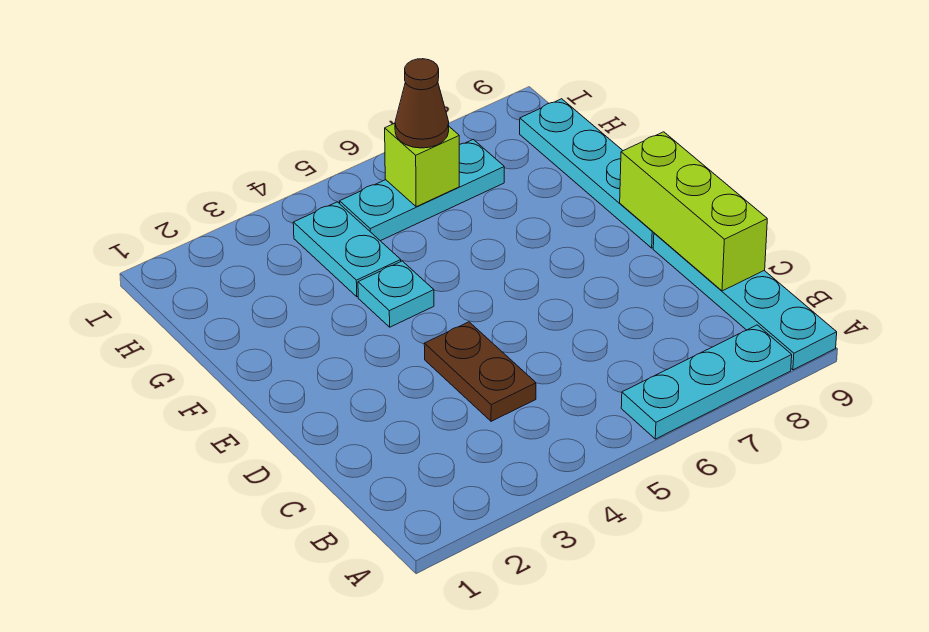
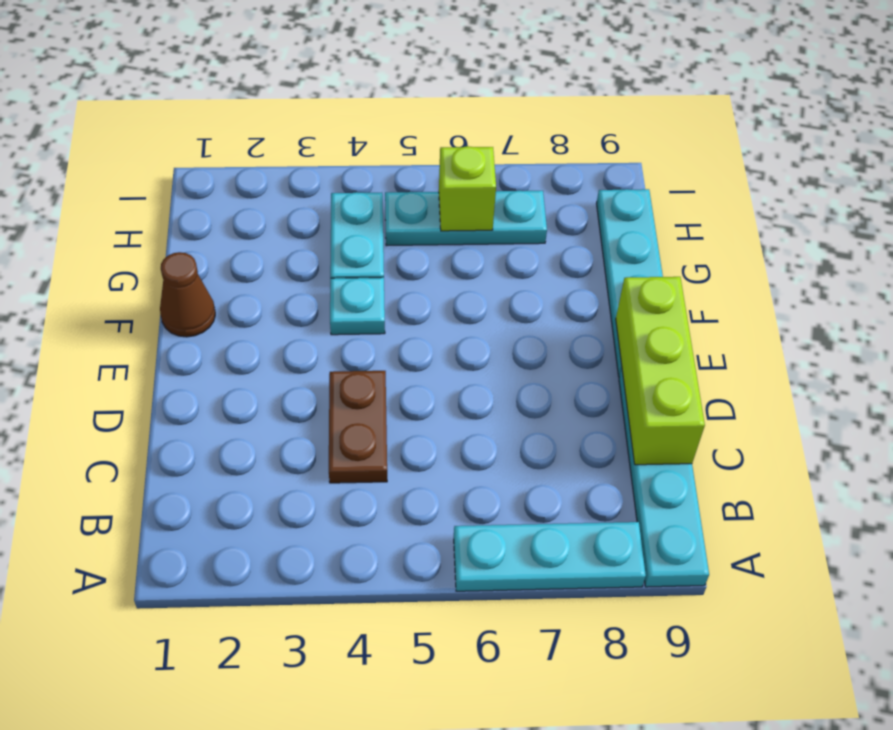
brown cone H6 level 3 -> brown cone F1 level 1

